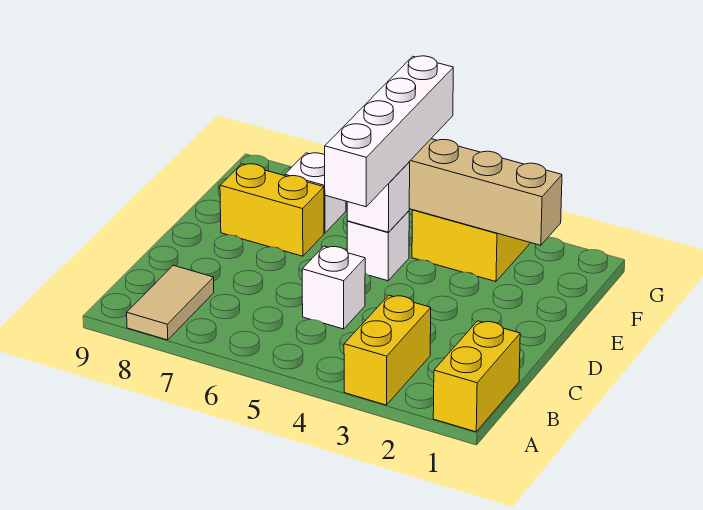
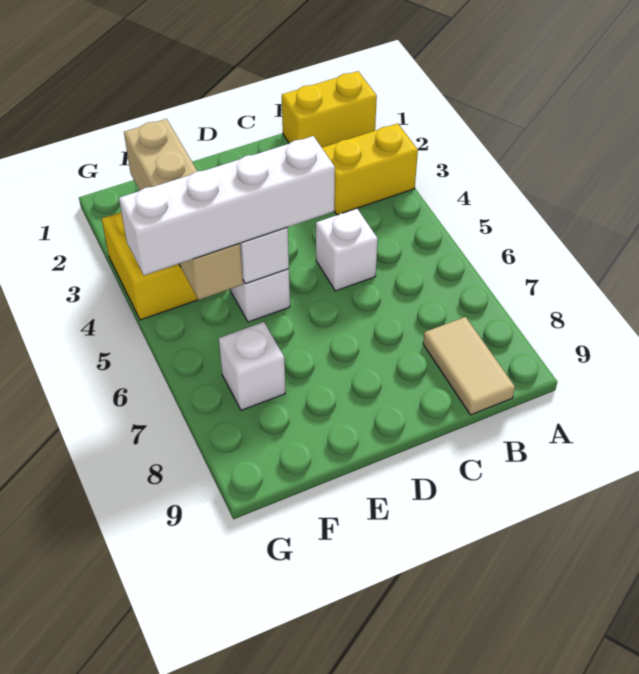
tan tile A8:B8 level 1 -> tan tile B8:B9 level 1
yellow brick E7:E8 level 1 -> none

